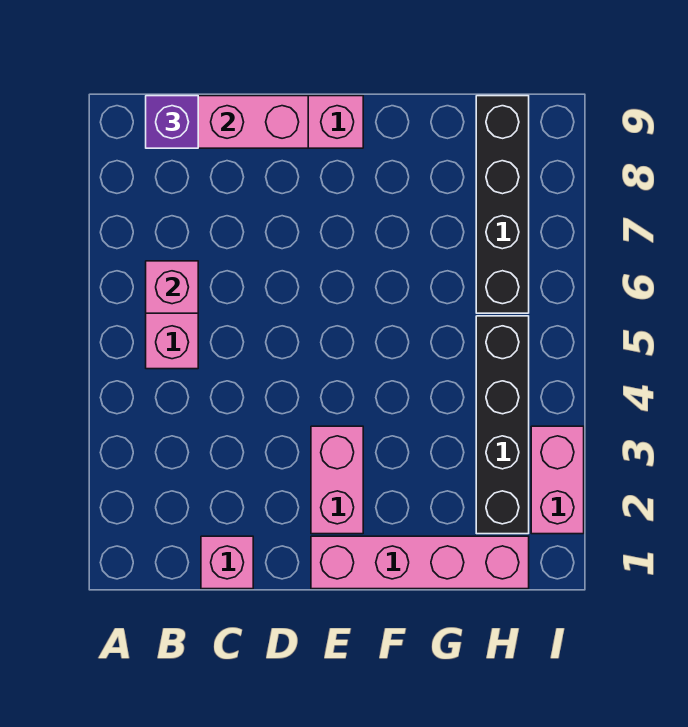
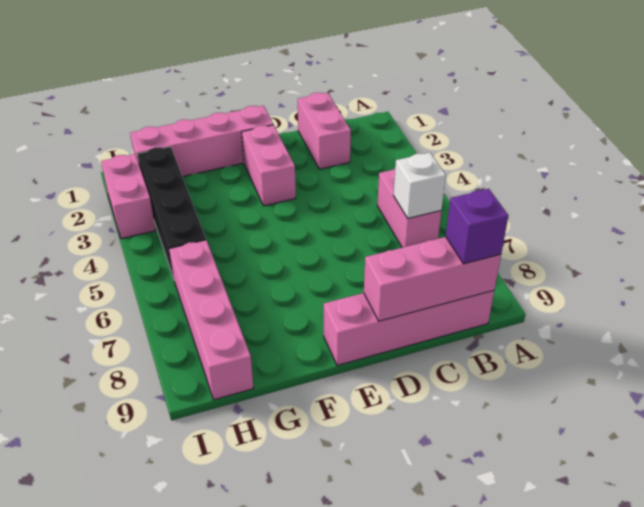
pink brick B6 level 2 -> white brick B6 level 2
pink brick C1 level 1 -> pink brick C1:C2 level 1
black brick H6:H9 level 1 -> pink brick H6:H9 level 1

